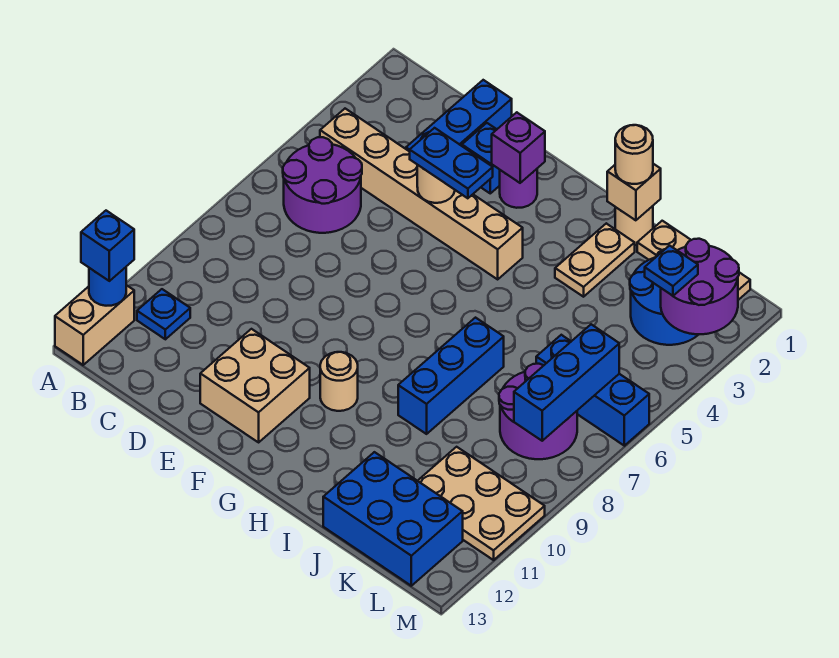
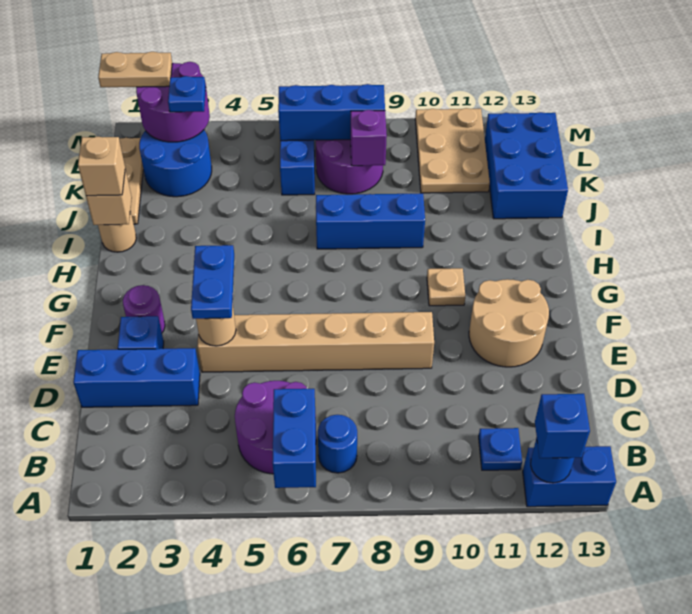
none -> blue brick A6:B6 level 2
tan brick A12:A13 level 1 -> blue brick A12:A13 level 1
tan brick B4:G4 level 1 -> tan brick E4:E9 level 1
none -> blue round brick B7 level 1
tan brick E11:F12 level 1 -> tan round brick E11:F12 level 1
purple brick F2 level 2 -> purple brick K8 level 2
tan round brick G10 level 1 -> tan plate G10 level 1
tan round brick I1 level 3 -> tan brick I1 level 3
tan plate I2:I3 level 1 -> tan plate M1:M2 level 3

